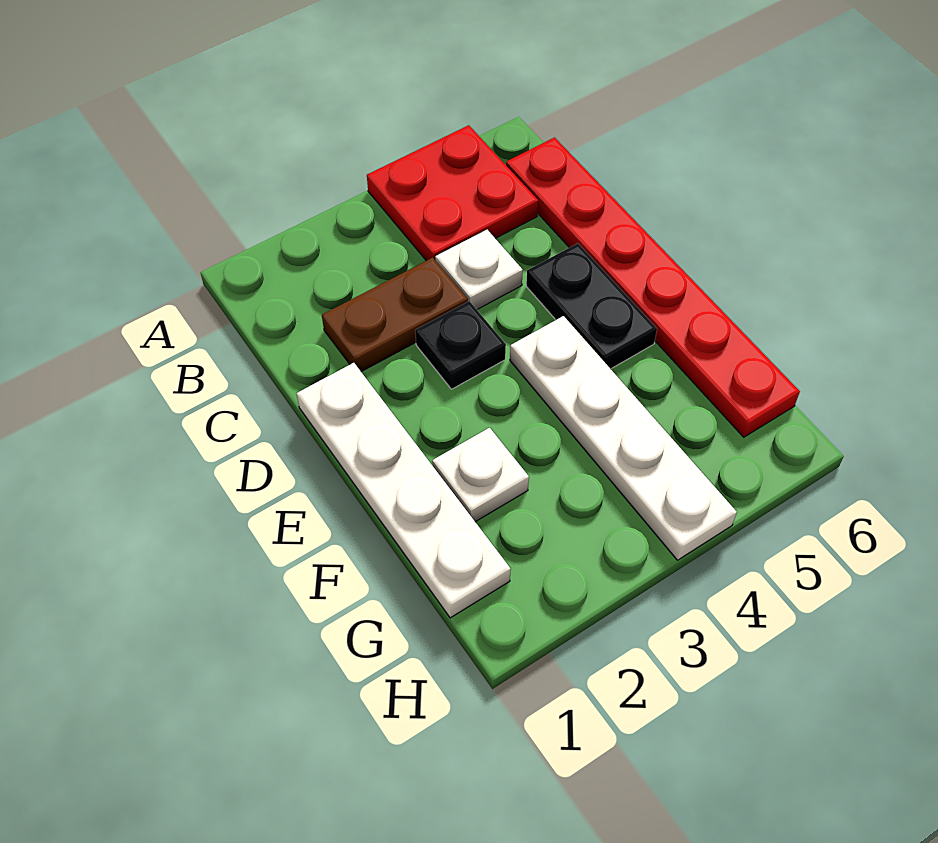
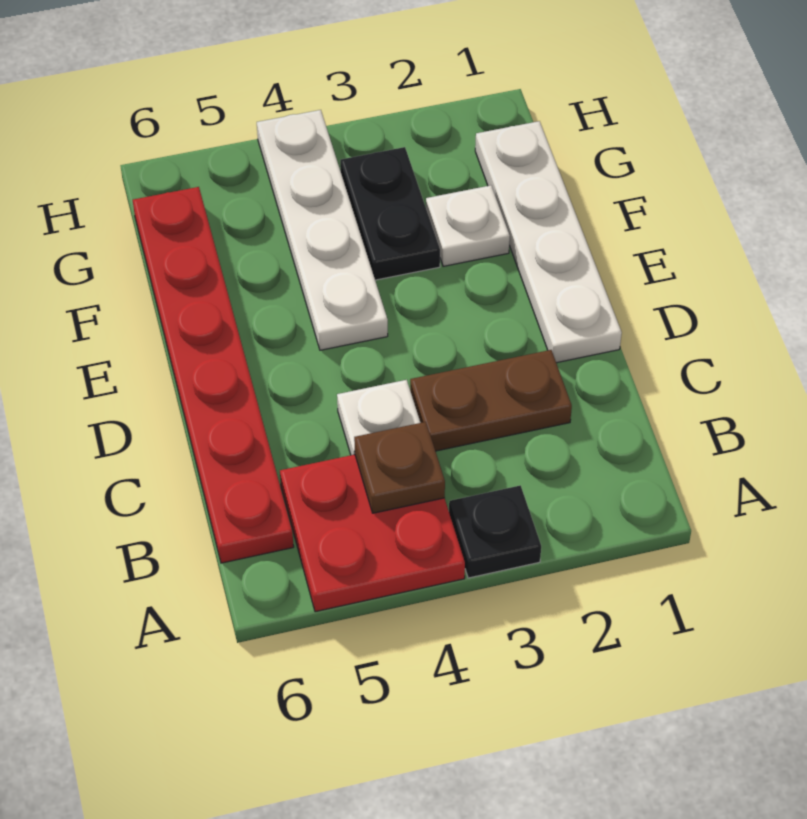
none -> brown plate B4 level 2
black plate D3 level 1 -> black plate A3 level 1
black plate D5:E5 level 1 -> black plate F3:G3 level 1

